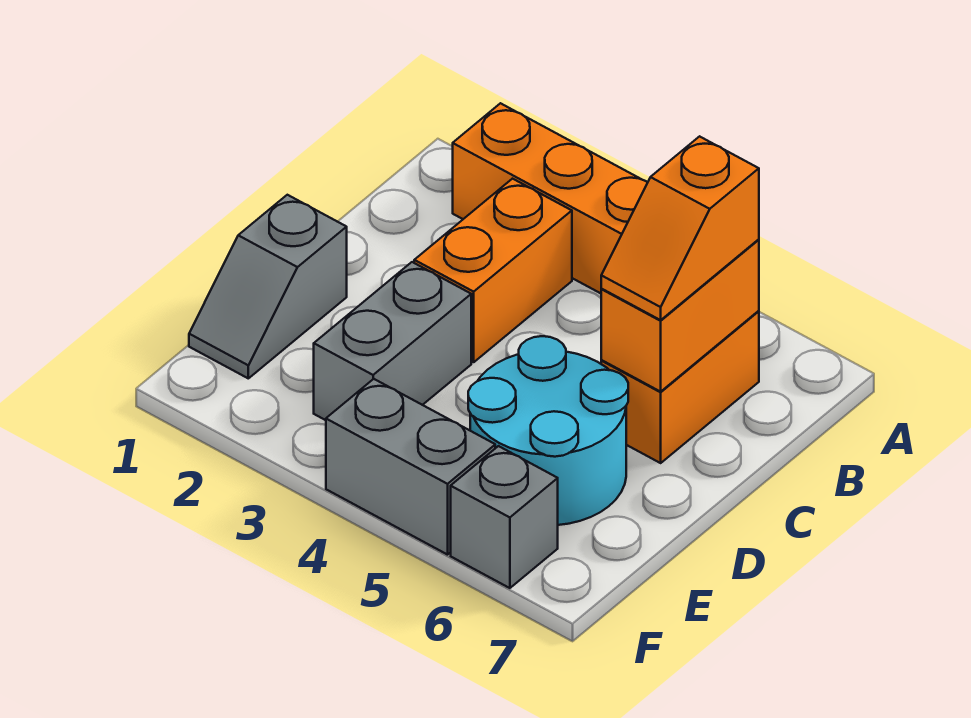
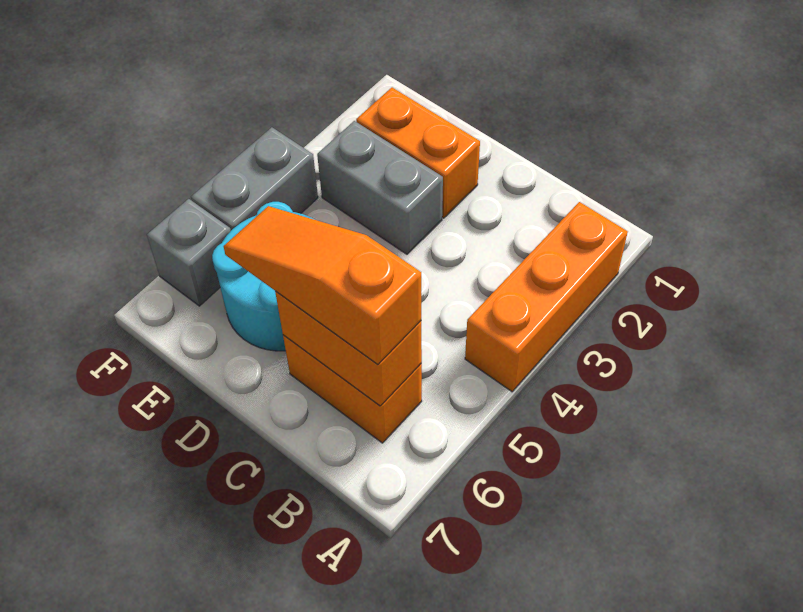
orange brick B3:C3 level 1 -> orange brick D2:E2 level 1
orange slope B6:C6 level 3 top B -> orange slope B6:D6 level 3 top B
grey slope D1:E1 level 1 top D -> none

